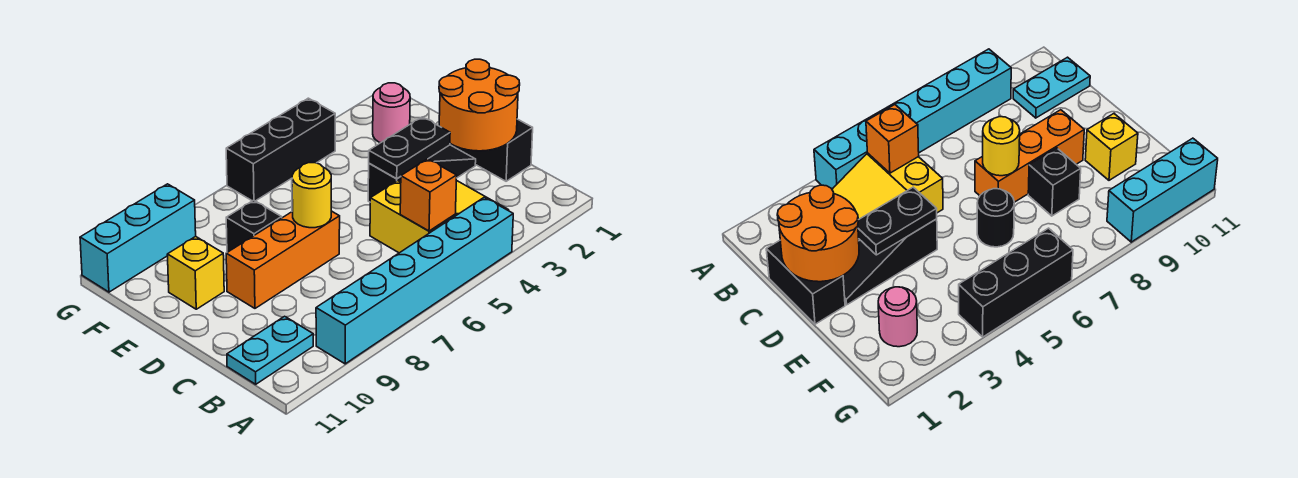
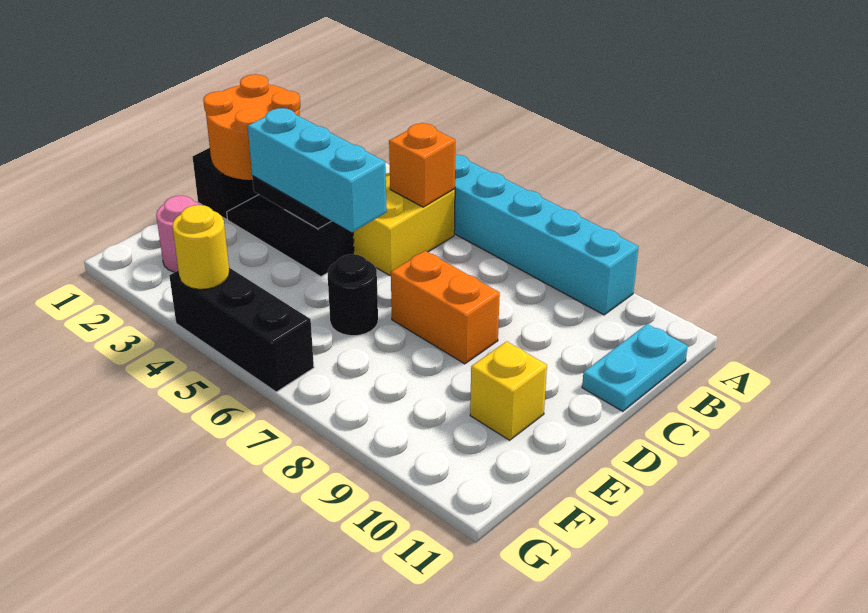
cyan plate B10:B11 level 1 -> cyan plate B11:C11 level 1
orange brick D7:D9 level 1 -> orange brick D7:D8 level 1
yellow round brick D7 level 2 -> yellow round brick G4 level 2
black brick E8 level 1 -> none
cyan brick G9:G11 level 1 -> cyan brick D3:D5 level 3

